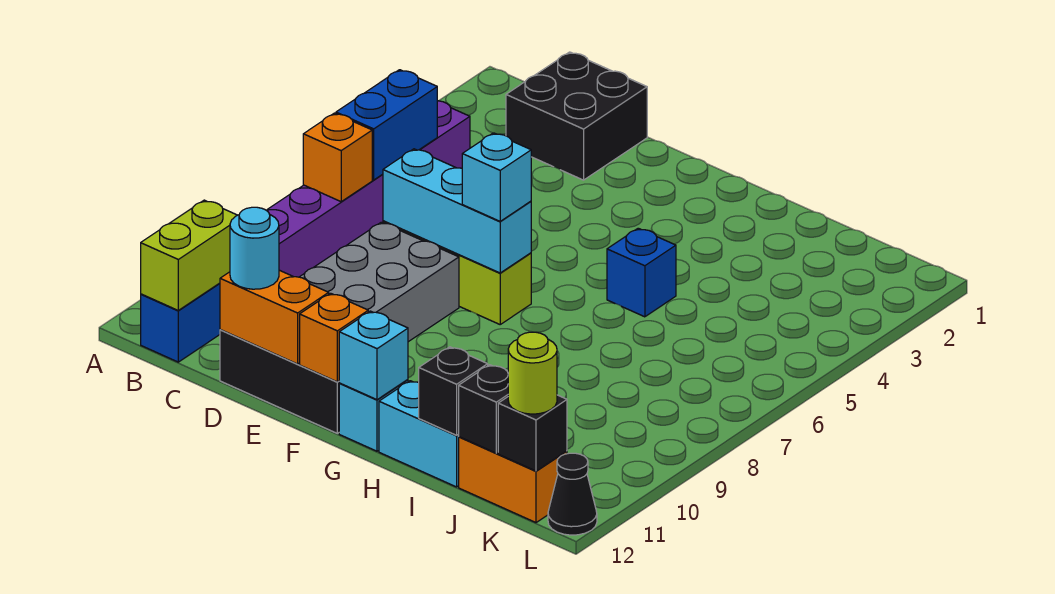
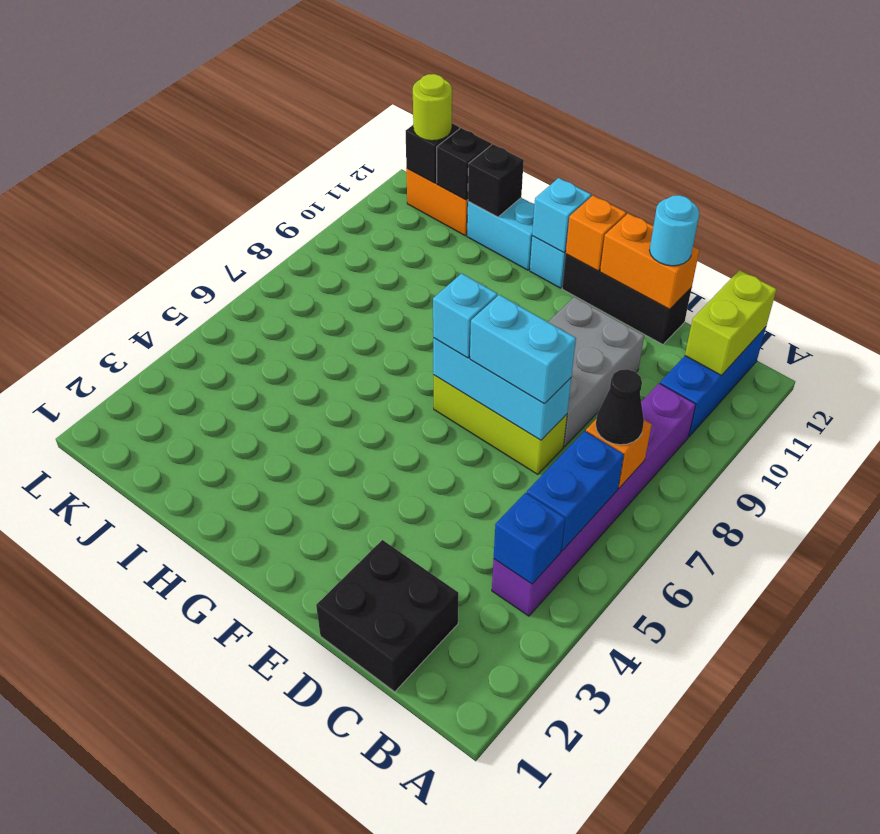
none -> cyan brick D7:E7 level 3
blue brick H5 level 1 -> blue brick B4 level 2
black cone L12 level 1 -> black cone B7 level 3

